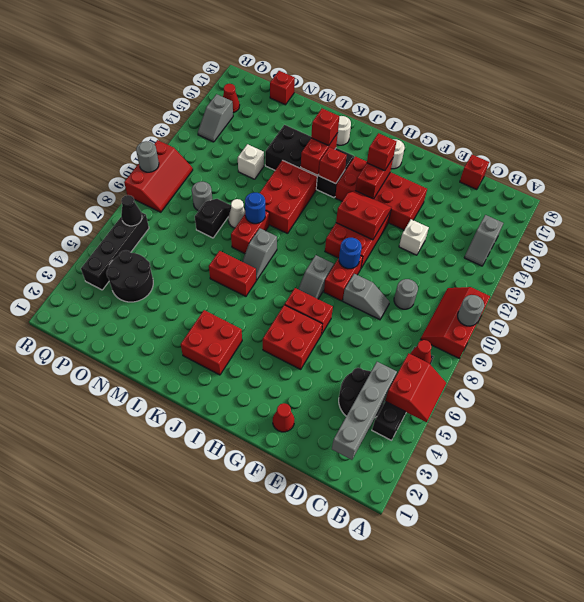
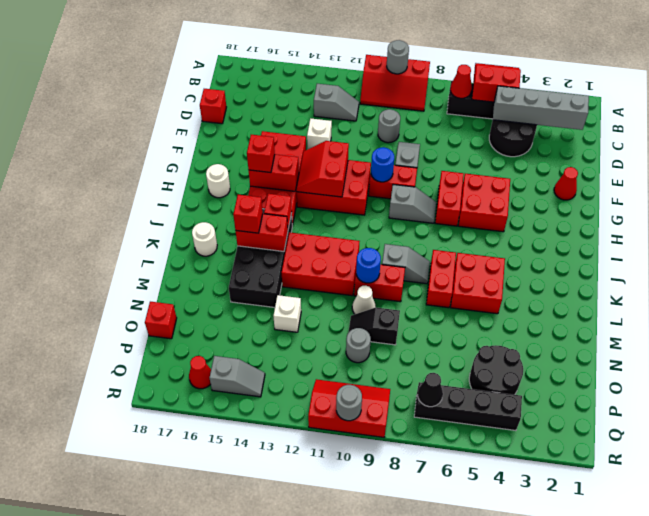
grey slope B14:B15 level 1 top 15 -> grey slope C12:C13 level 1 top 13
red brick J3:K4 level 1 -> red brick K5:L6 level 1

